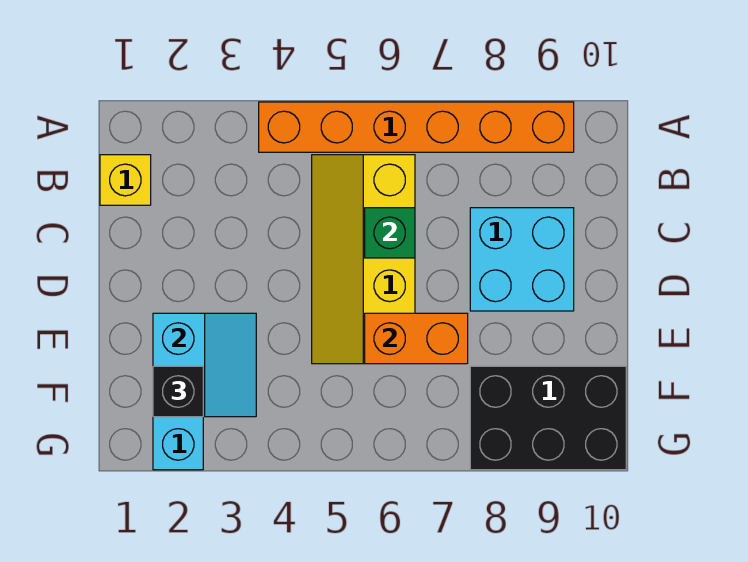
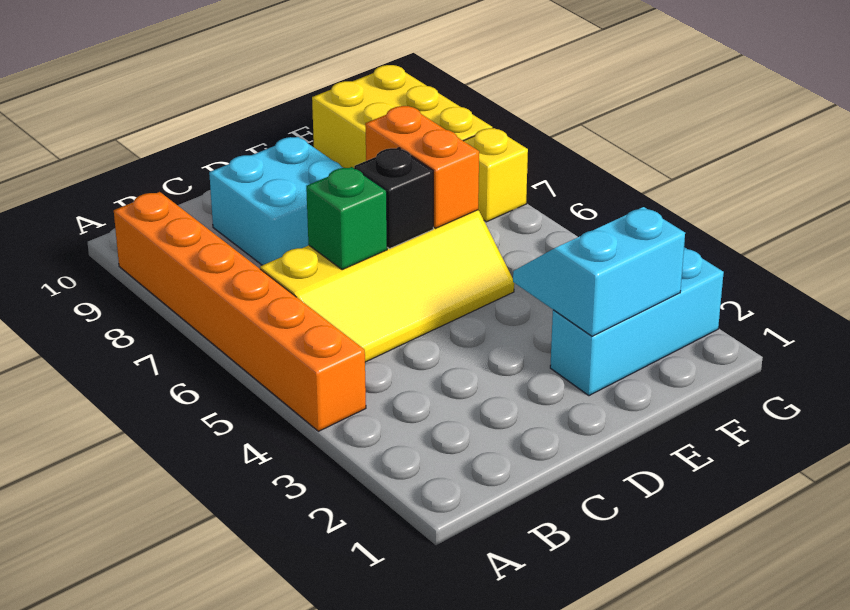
yellow brick B1 level 1 -> yellow brick G7 level 1
black brick F2 level 3 -> black brick D6 level 2
black brick F8:G10 level 1 -> yellow brick F8:G10 level 1

